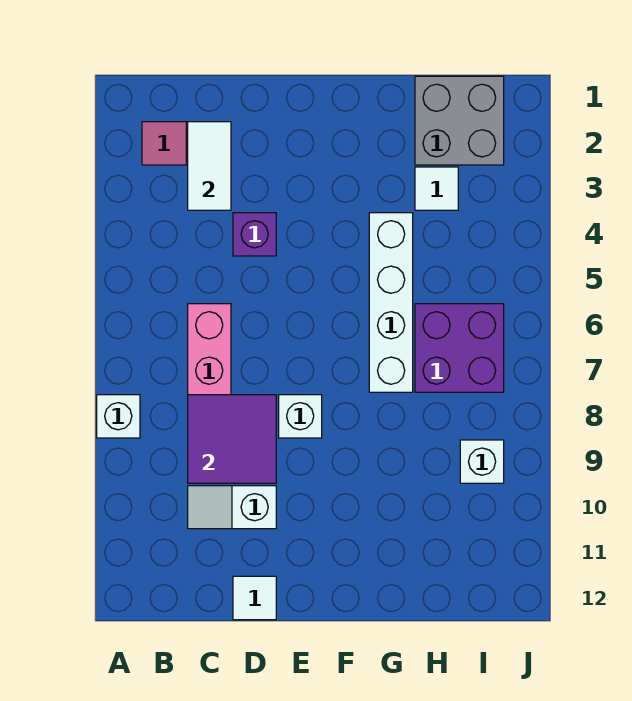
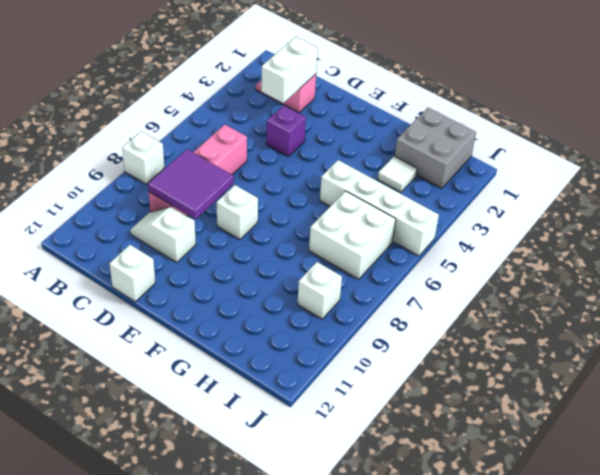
white tile C2:C3 level 2 -> white brick C2:C3 level 2
white tile D12 level 1 -> white brick D12 level 1
white brick G4:G7 level 1 -> white brick G5:J5 level 1
purple brick H6:I7 level 1 -> white brick H6:I7 level 1

